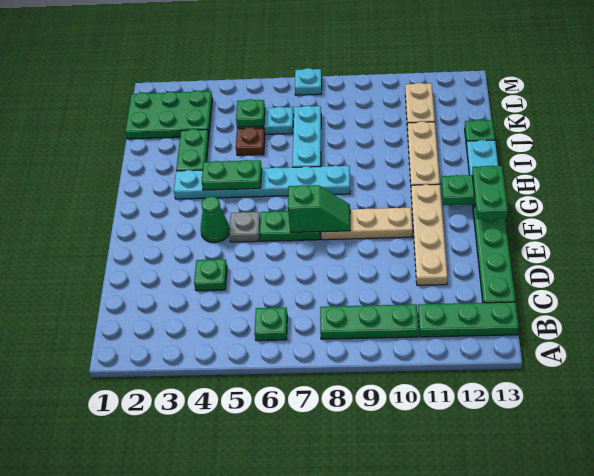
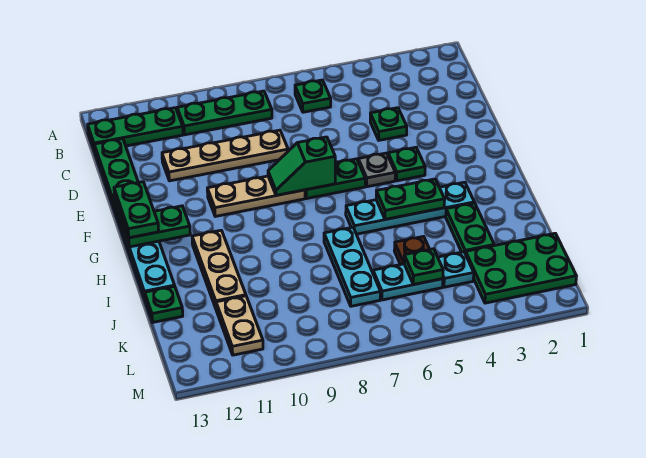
tan plate D11:G11 level 1 -> tan plate D8:D11 level 1
green cone F4 level 1 -> green plate F4 level 1
cyan plate H3:H8 level 1 -> cyan plate H3:H6 level 1
cyan plate M7 level 1 -> cyan plate K4 level 1

